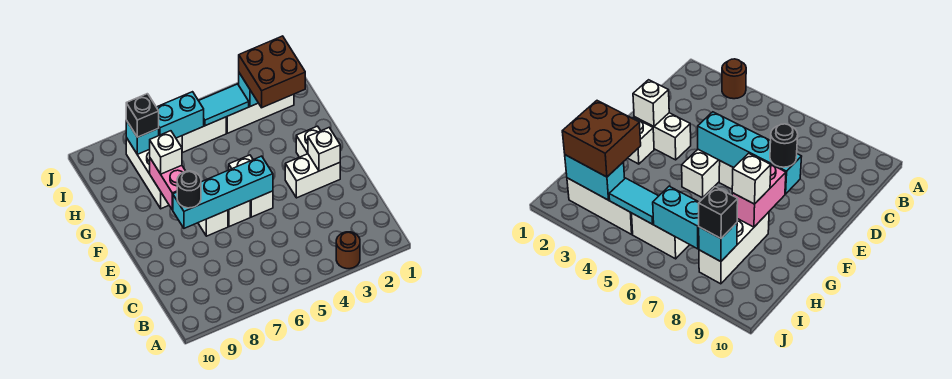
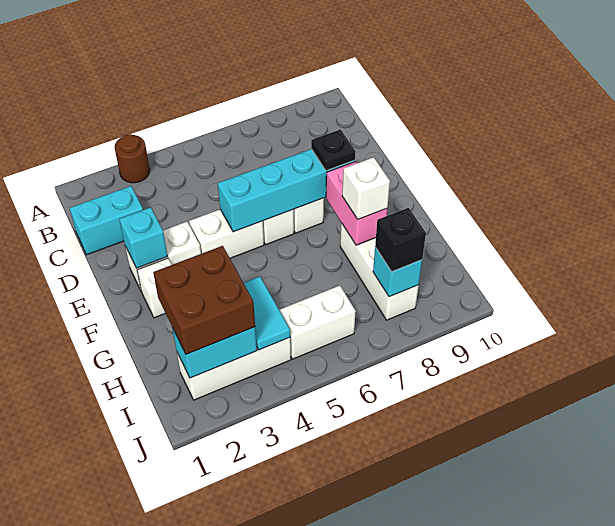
white brick E2 level 2 -> cyan brick E2 level 2
white brick E5:F5 level 1 -> white brick E4:E5 level 1
black round brick E8 level 3 -> black plate E8 level 3
cyan tile I4:I5 level 2 -> cyan tile H4:I4 level 2
cyan brick I6:I7 level 2 -> cyan brick C1:C2 level 1

